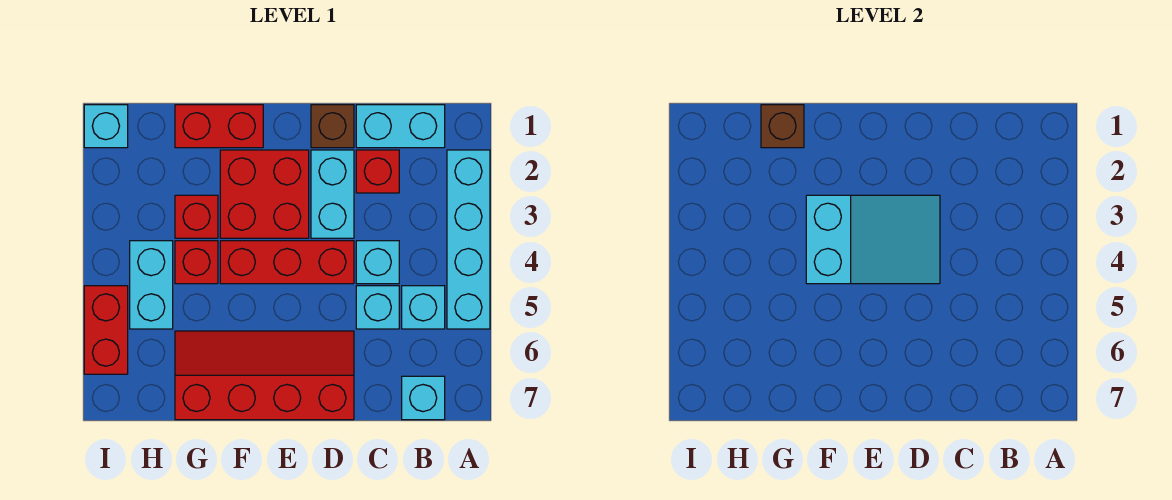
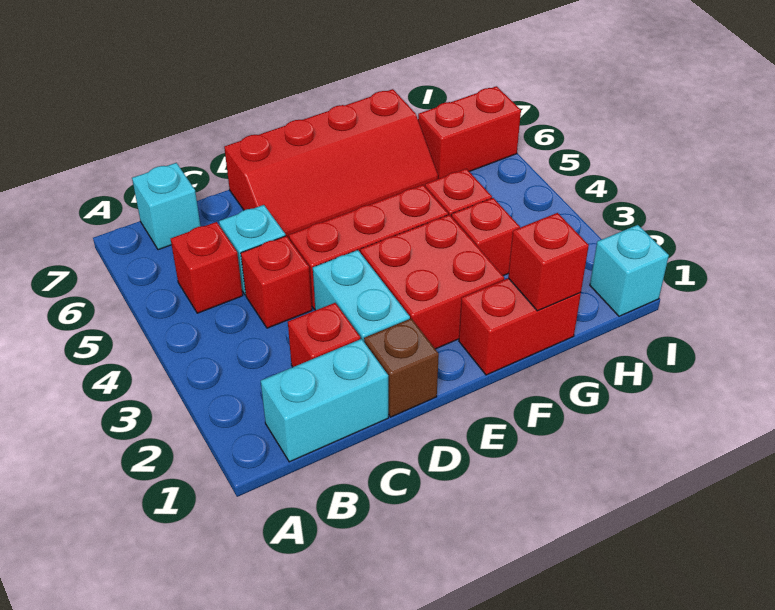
cyan brick A2:A5 level 1 -> none
cyan brick B5 level 1 -> red brick B5 level 1
cyan brick C4 level 1 -> red brick C4 level 1
cyan slope D3:F4 level 2 top F -> none
brown brick G1 level 2 -> red brick G1 level 2
cyan brick H4:H5 level 1 -> none
red brick I5:I6 level 1 -> red brick H6:I6 level 1

